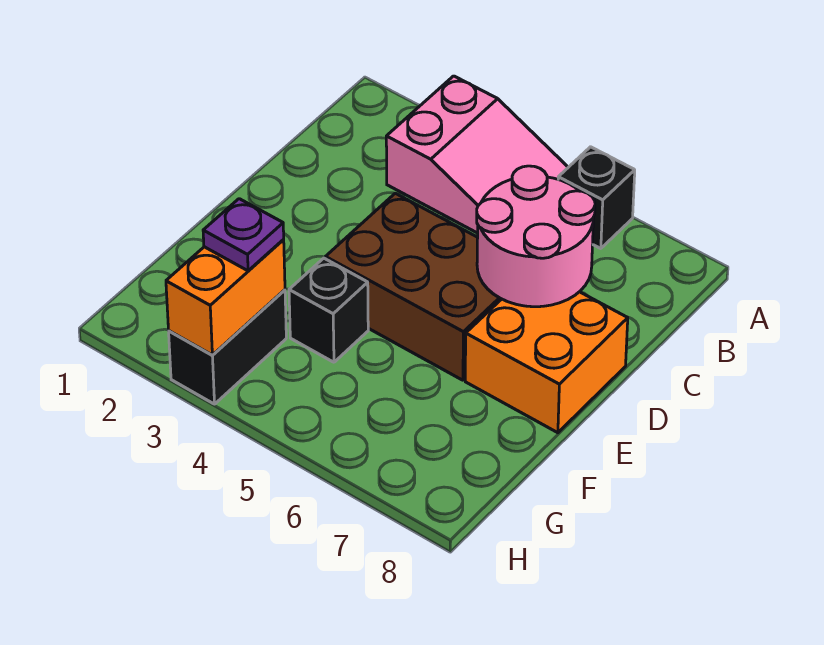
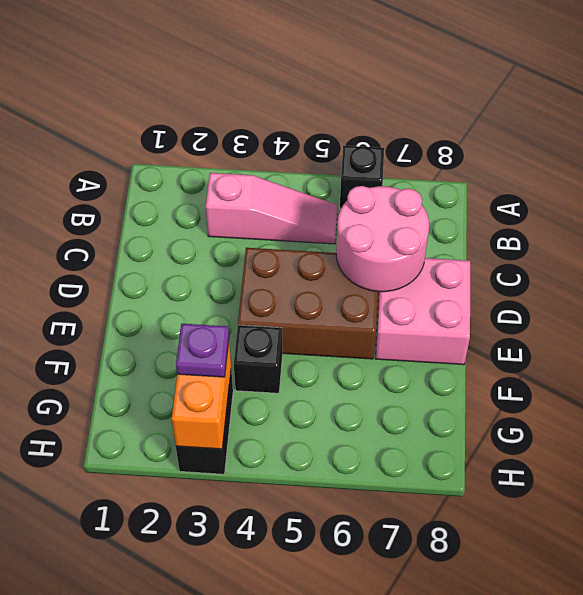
pink slope A3:B5 level 1 top 3 -> pink slope B3:B5 level 1 top 3
orange brick D7:E8 level 1 -> pink brick D7:E8 level 1

